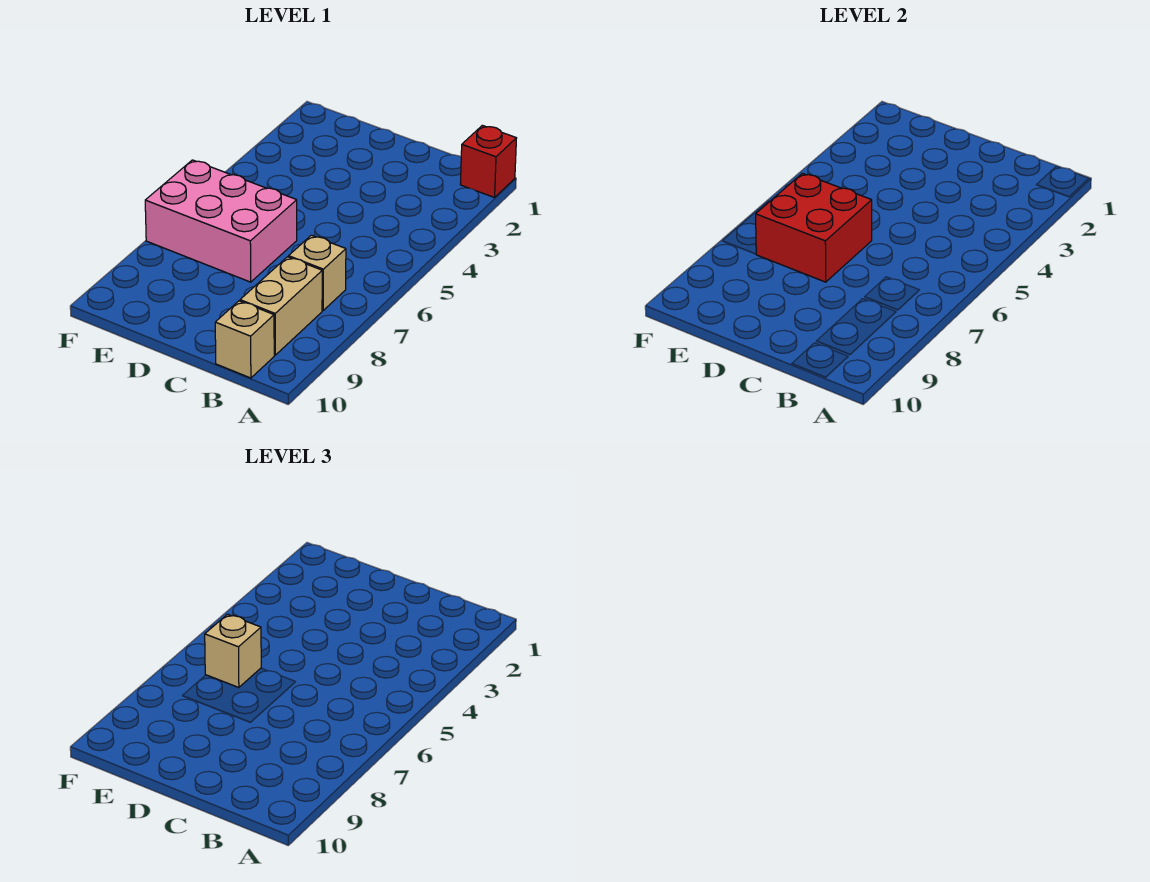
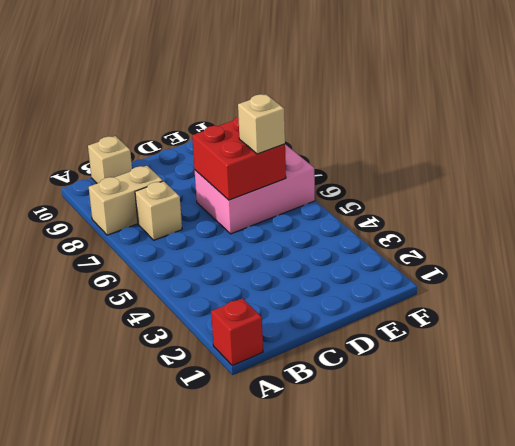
tan brick B8:B9 level 1 -> tan brick A8:B8 level 1

